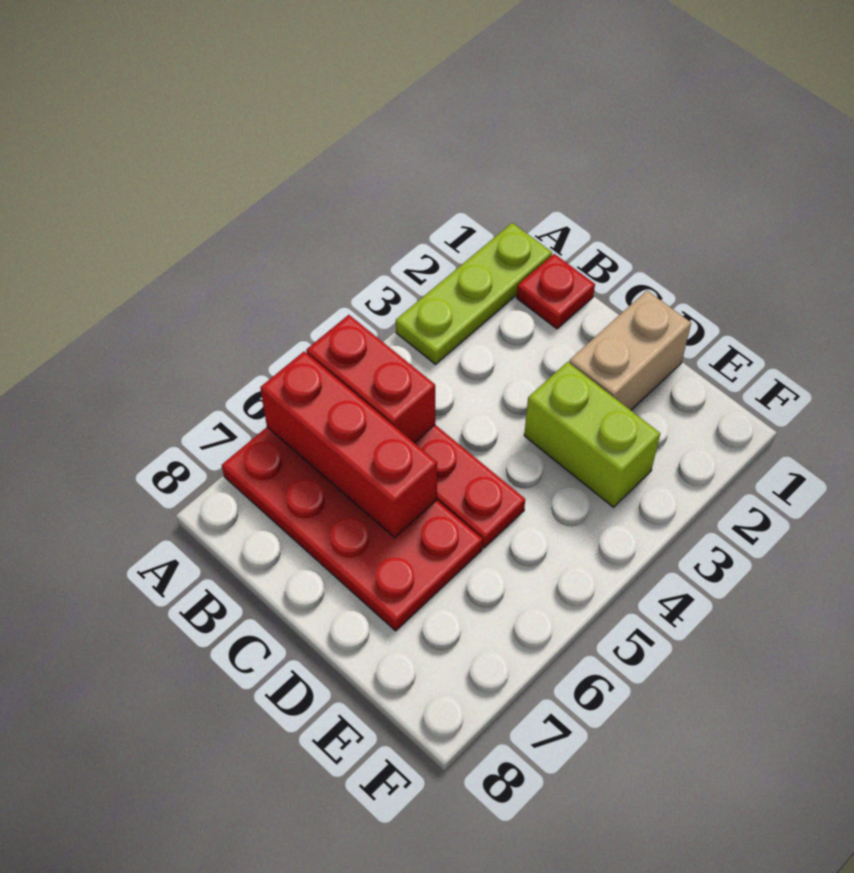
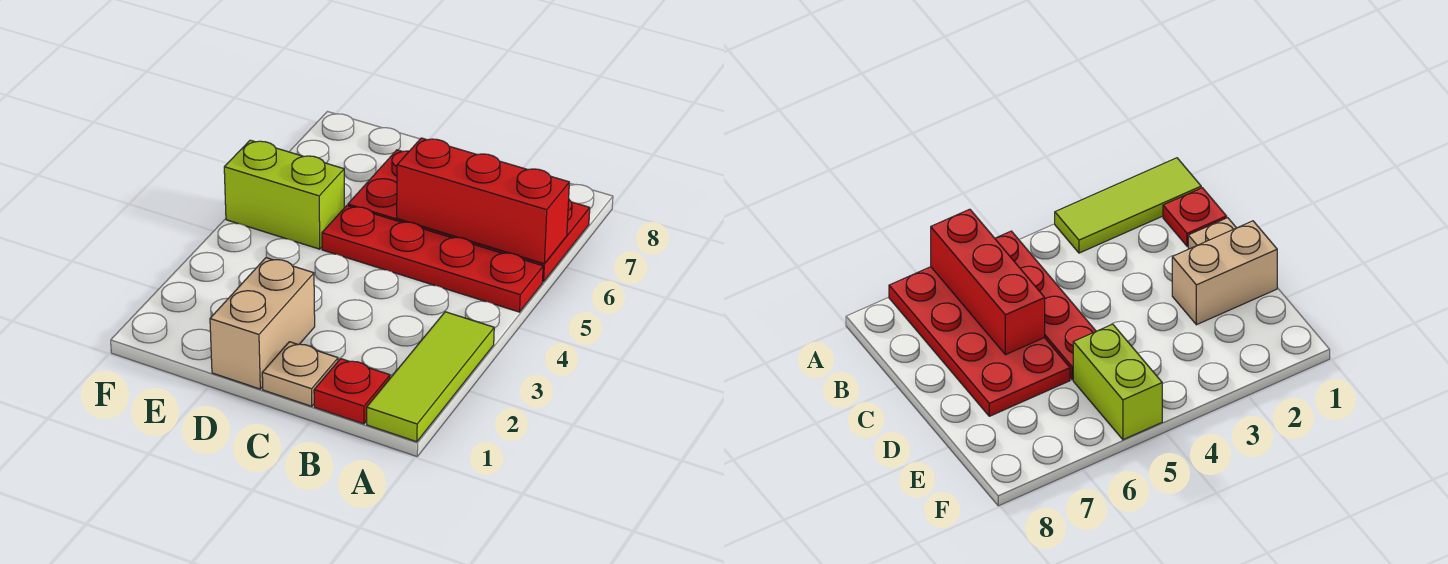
lime plate A1:A3 level 1 -> lime tile A1:A3 level 1
red brick A5:B5 level 2 -> none
none -> tan plate C1 level 1
lime brick D3:E3 level 1 -> lime brick E5:F5 level 1

